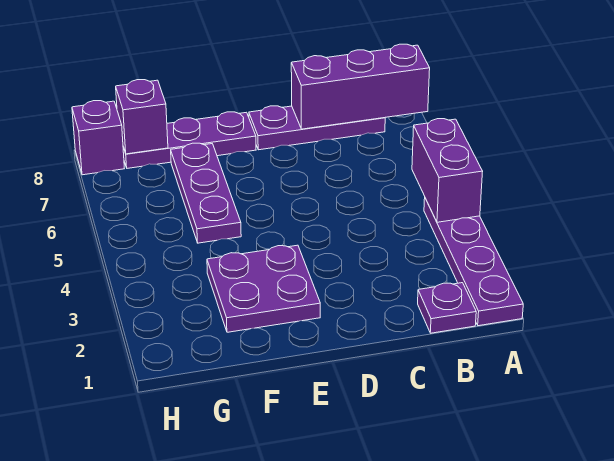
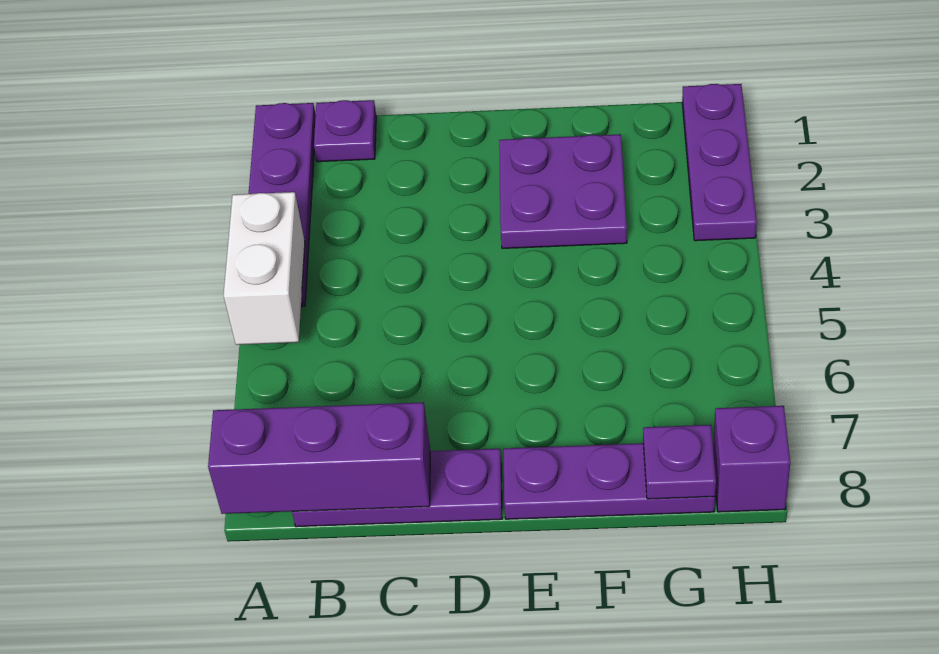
purple brick A4:A5 level 2 -> white brick A4:A5 level 2
purple plate F5:F7 level 1 -> purple plate H1:H3 level 1
purple brick G8 level 2 -> purple plate G8 level 2

